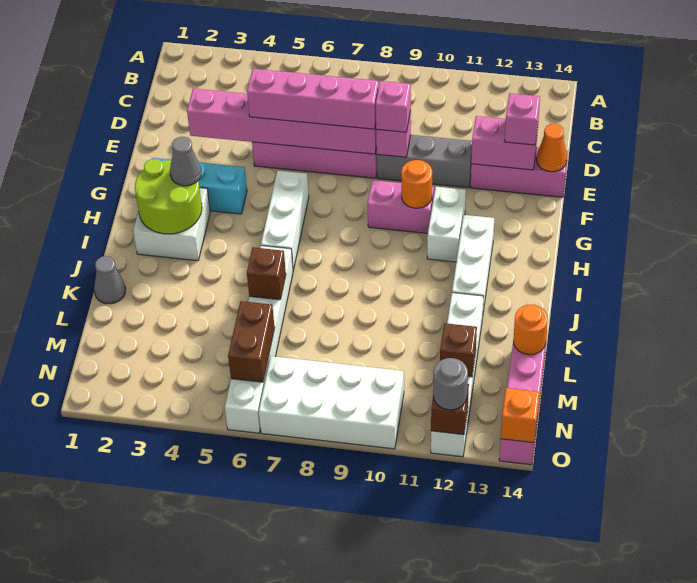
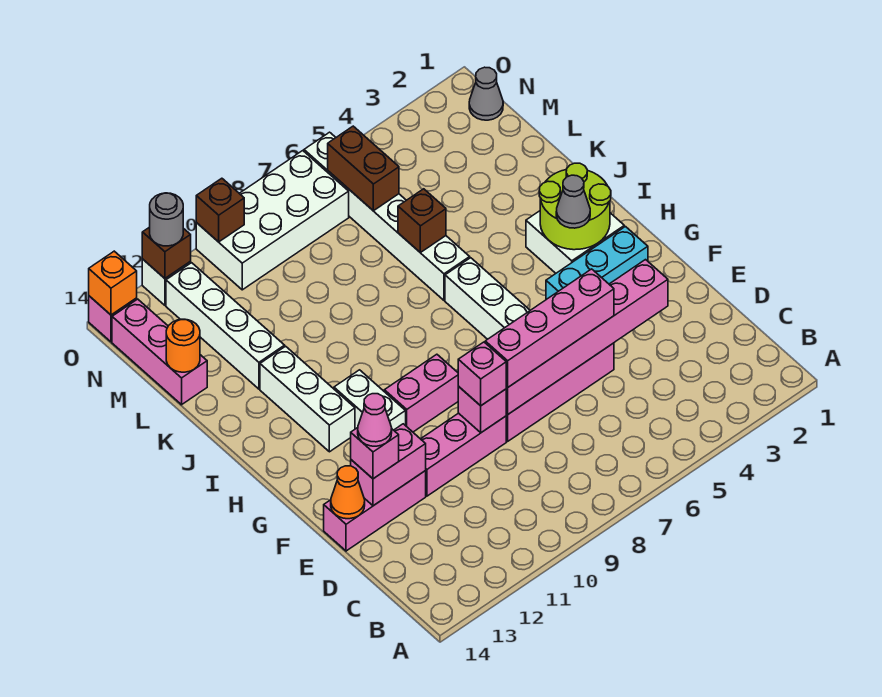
grey brick E9:E11 level 1 -> pink brick E9:E11 level 1
none -> pink cone E13 level 4
orange round brick G10 level 2 -> none
grey cone K1 level 1 -> grey cone N1 level 1
brown brick M12 level 2 -> brown brick O10 level 2

